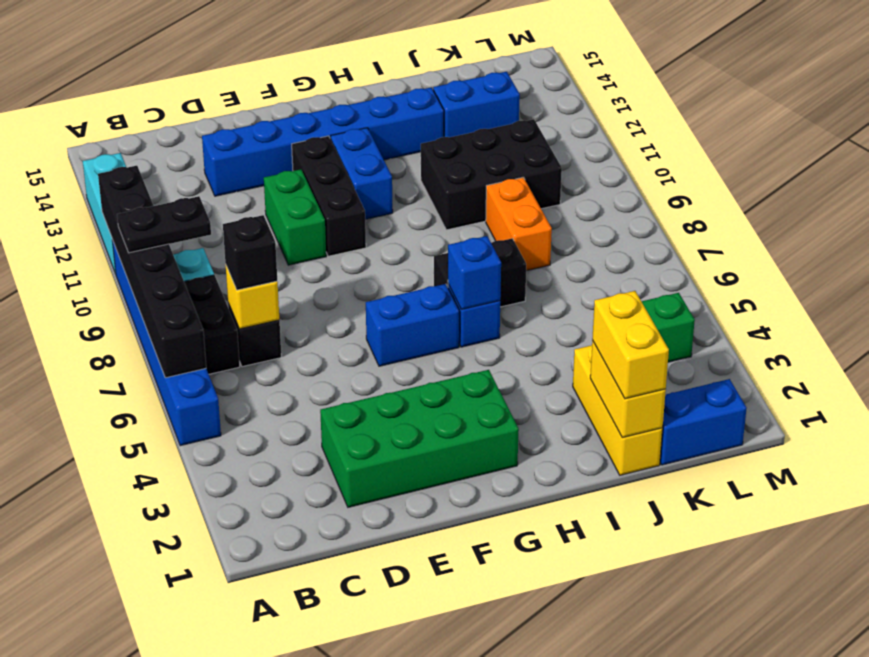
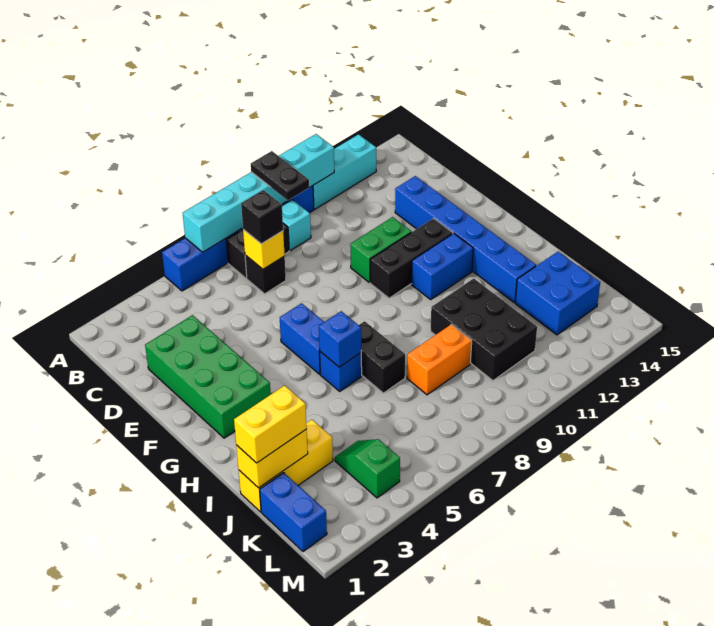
black brick A6:A11 level 2 -> cyan brick A6:A11 level 2
blue brick J13:K13 level 1 -> blue brick J13:K14 level 1

